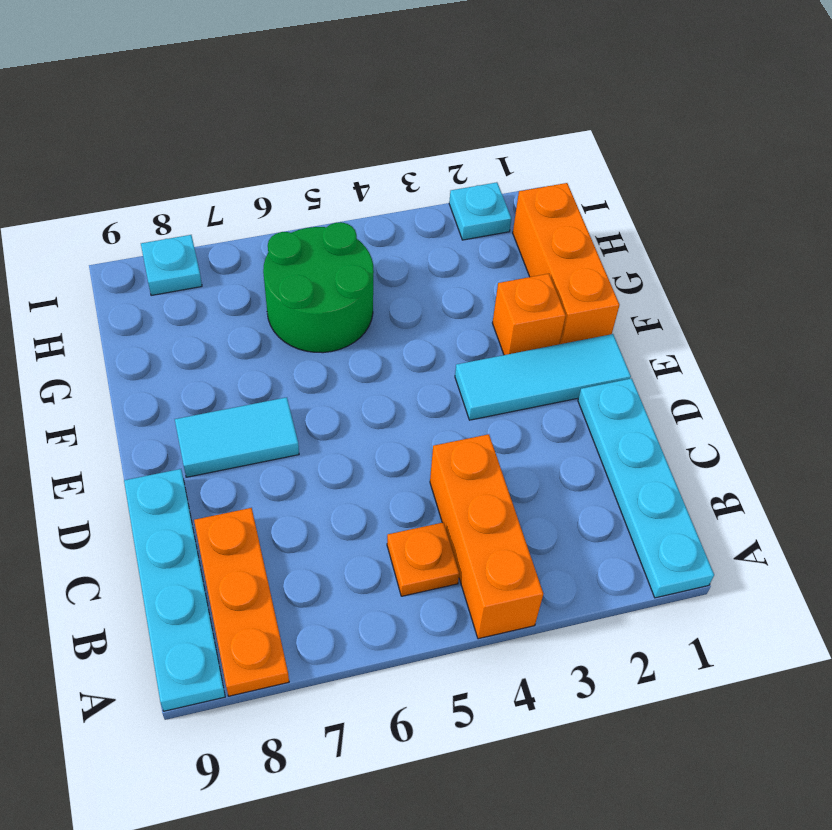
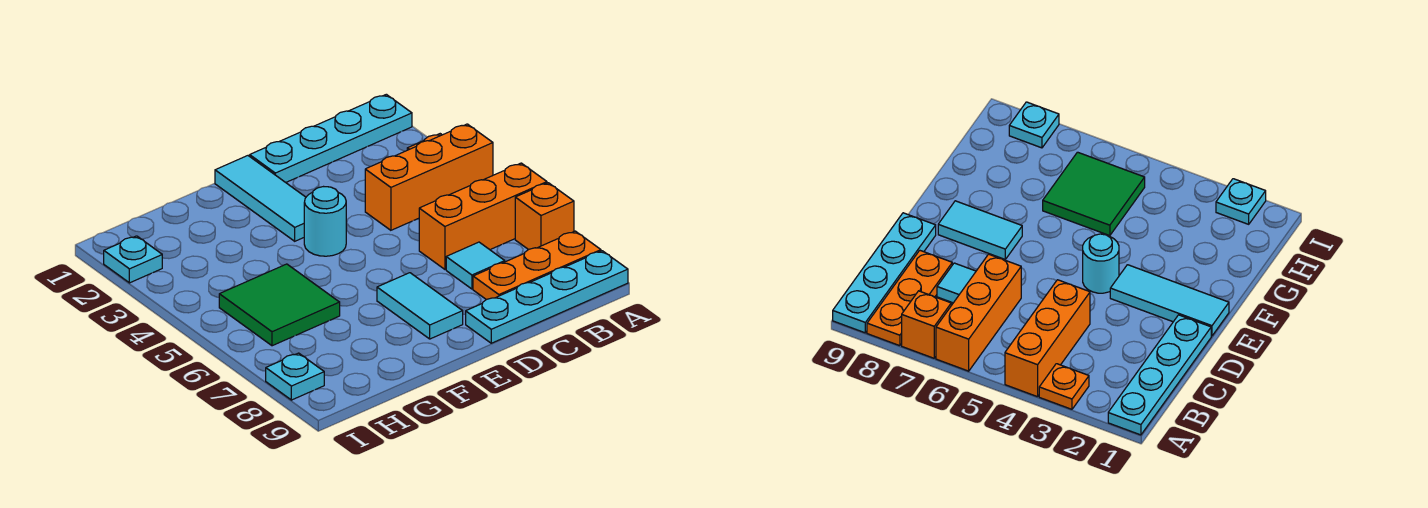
orange plate B5 level 1 -> orange plate A3 level 1
none -> cyan tile C7 level 1
none -> cyan round brick E4 level 1
orange brick F1:H1 level 1 -> orange brick A6:C6 level 1
orange brick F2 level 1 -> orange brick A7 level 1
green round brick G5:H6 level 1 -> green tile G5:H6 level 1

